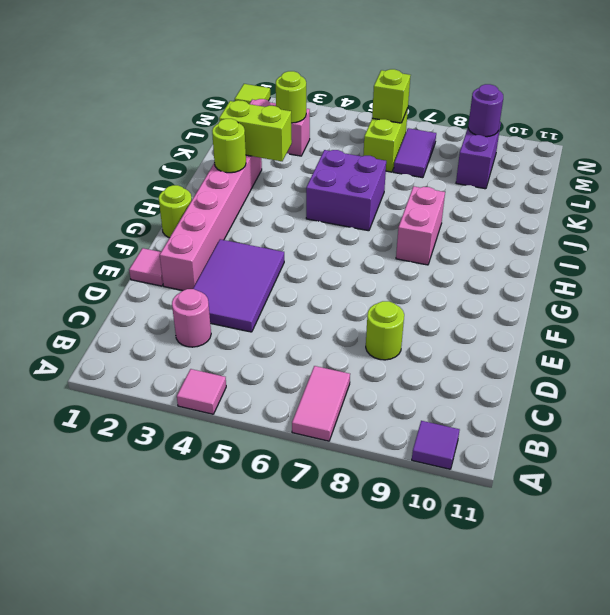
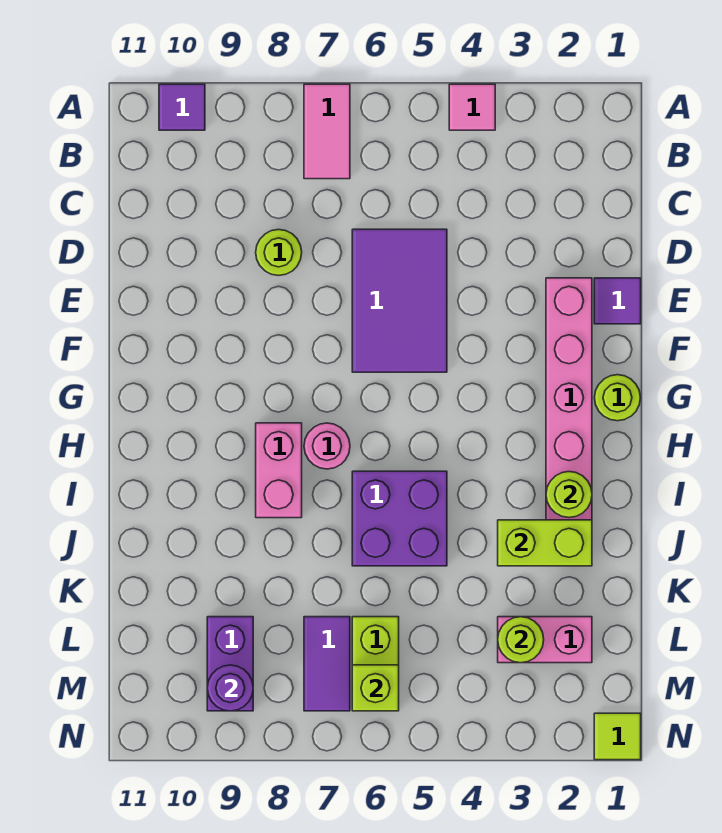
pink round brick C3 level 1 -> pink round brick H7 level 1
purple tile D3:F4 level 1 -> purple tile D5:F6 level 1
pink tile E1 level 1 -> purple tile E1 level 1

